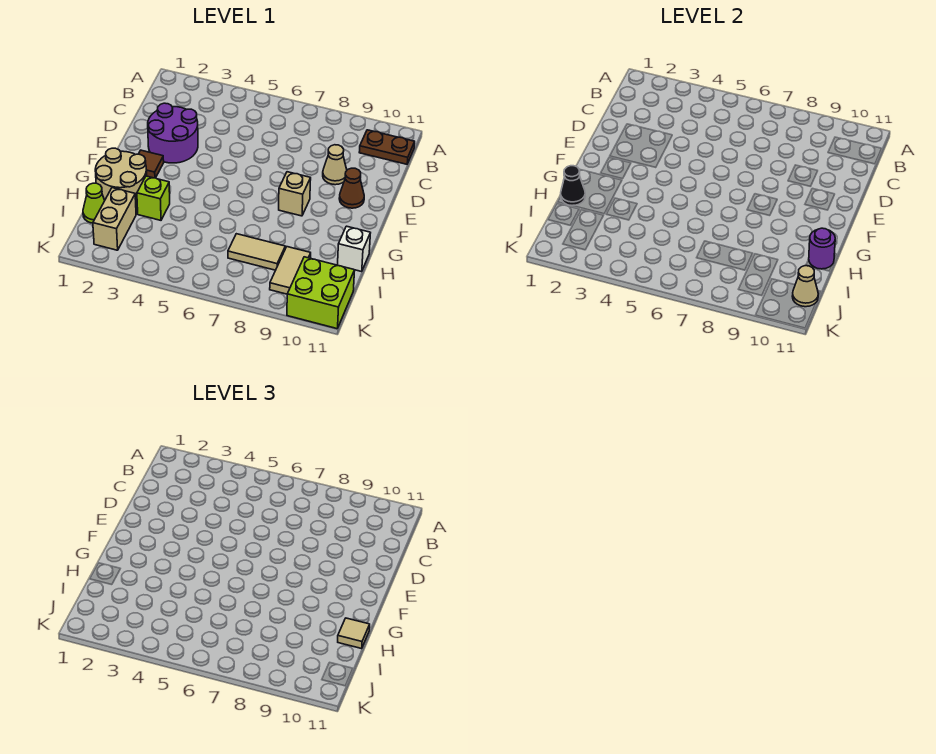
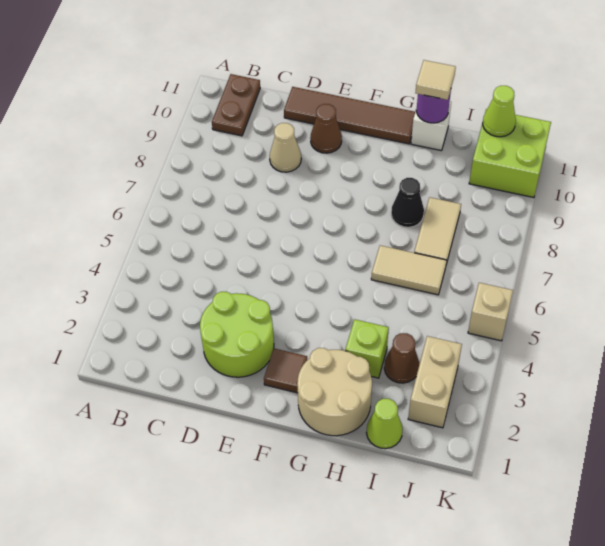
purple round brick D2:E3 level 1 -> lime round brick D2:E3 level 1
none -> brown tile D11:G11 level 1
tan brick F8 level 1 -> tan brick K5 level 1
black cone H1 level 2 -> black cone H8 level 1
tan brick I2:J2 level 1 -> tan brick J2:J3 level 1
none -> brown cone I3 level 1
tan tile I9:J9 level 1 -> tan tile H6:I6 level 1
tan cone J11 level 2 -> lime cone J11 level 2

